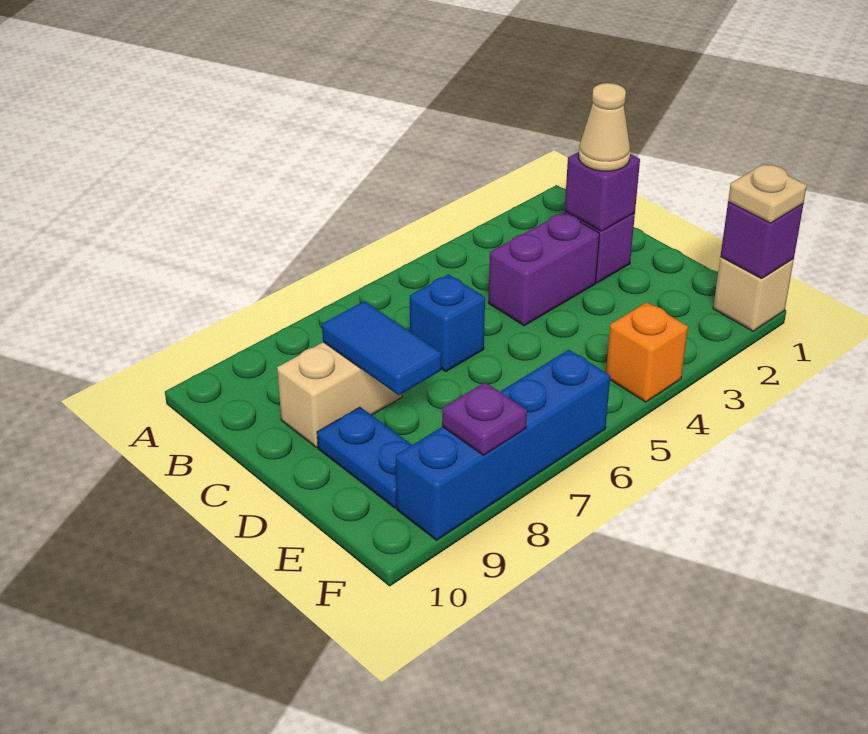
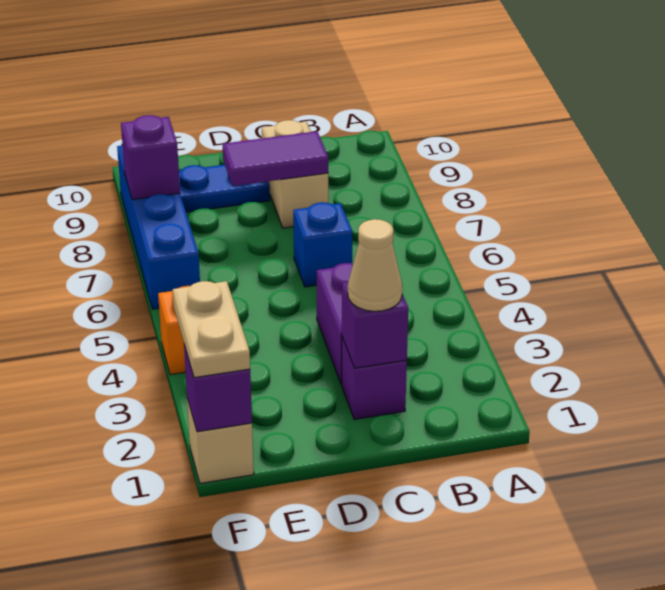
blue tile C8:D8 level 2 -> purple tile C8:D8 level 2
tan plate F1 level 3 -> tan plate F1:F2 level 3
purple plate F8 level 2 -> purple brick F8 level 2

